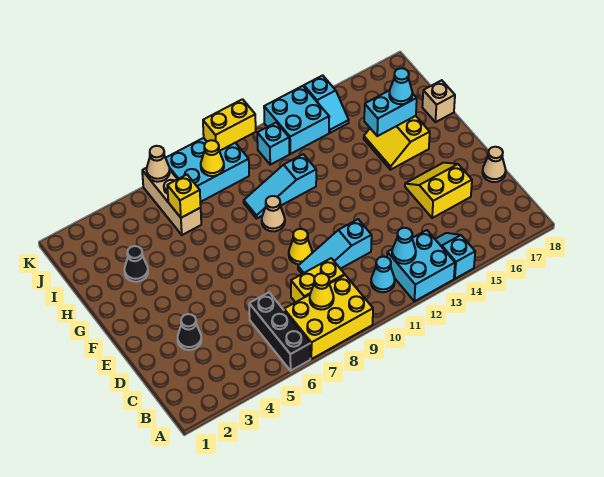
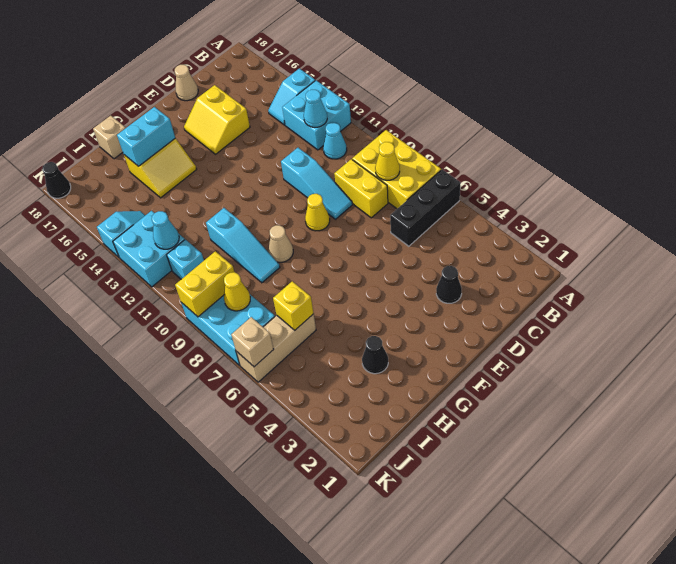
cyan brick H15:H16 level 2 -> cyan brick G16:H16 level 2
cyan cone H16 level 3 -> cyan cone J12 level 2
tan cone K6 level 2 -> tan brick K6 level 2
yellow brick K9:K10 level 2 -> yellow brick J9:K9 level 2
none -> black cone K18 level 1

